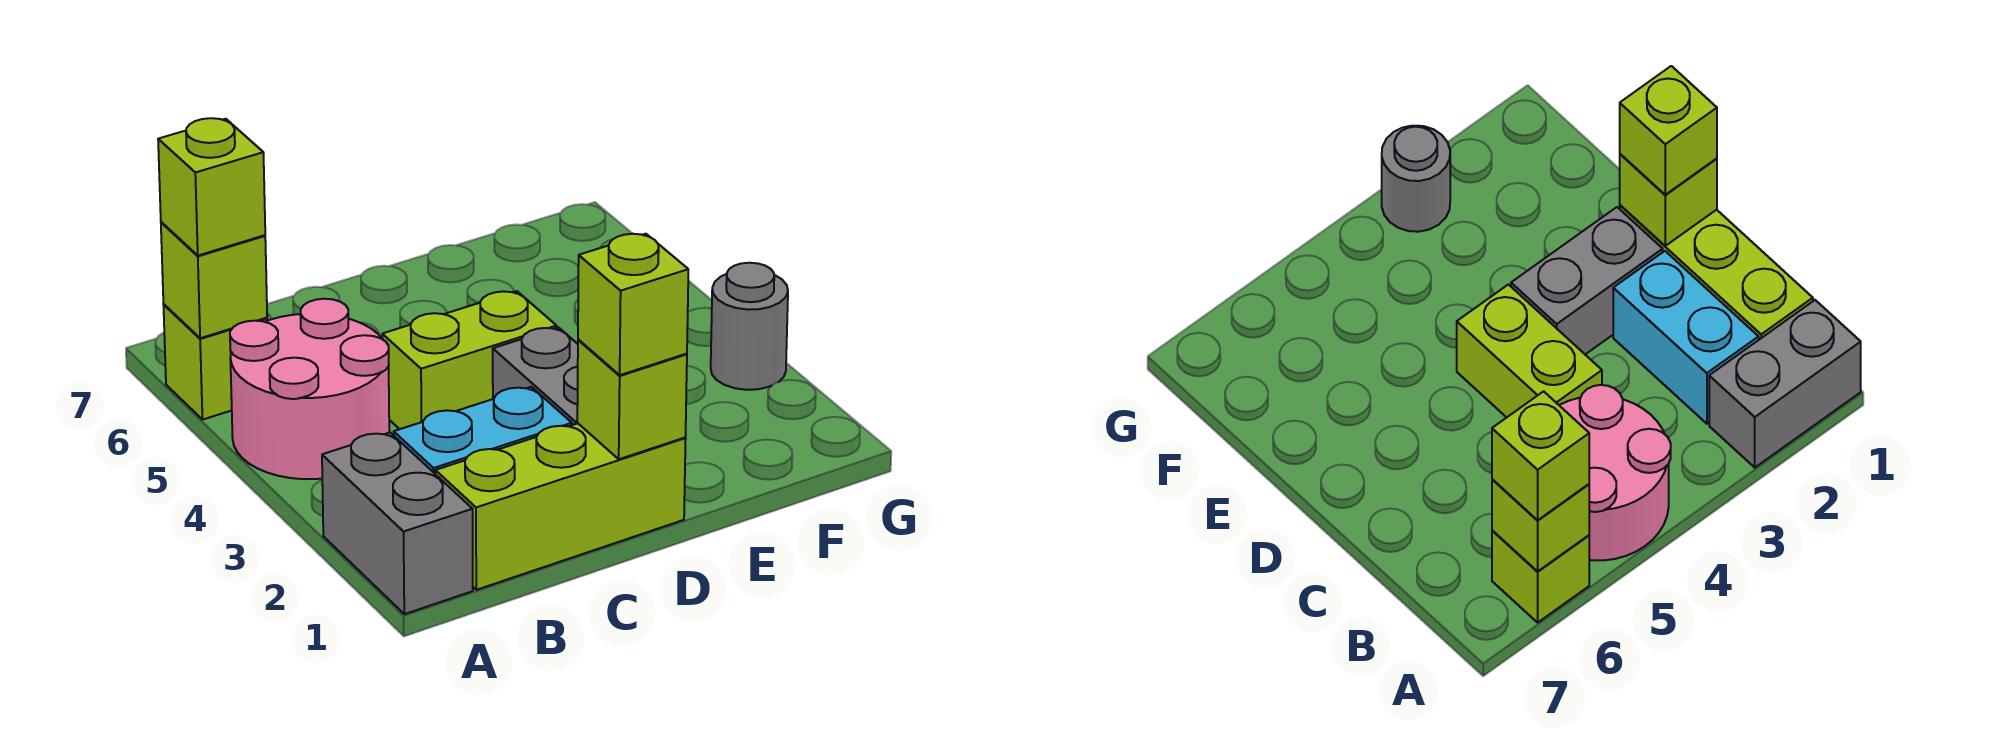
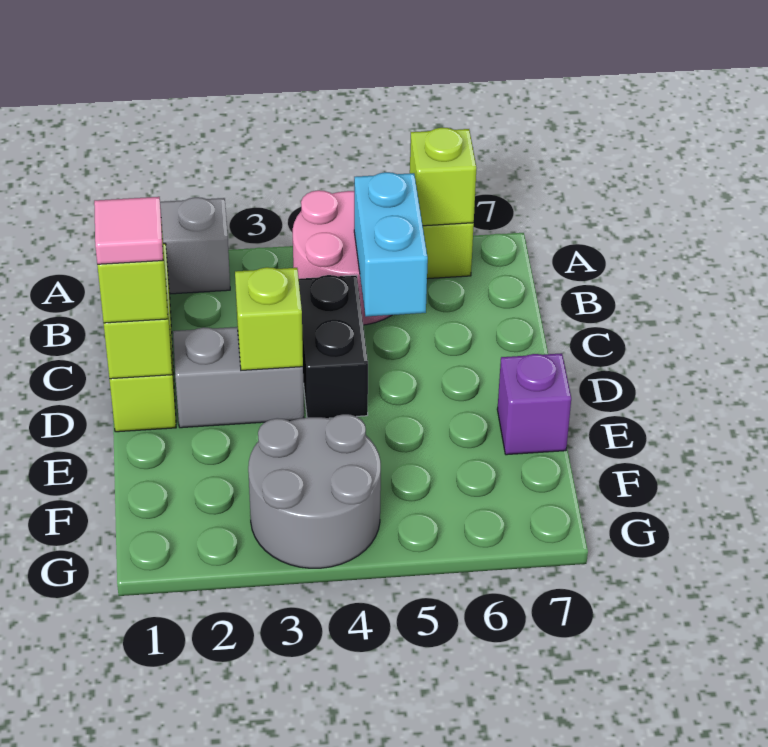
lime brick A6 level 3 -> lime brick D3 level 2
cyan brick B2:C2 level 1 -> cyan brick B5:C5 level 2
lime brick C4:D4 level 1 -> black brick C4:D4 level 1
none -> pink tile D1 level 4
none -> purple brick E7 level 1
grey round brick G3 level 1 -> grey round brick F3:G4 level 1

